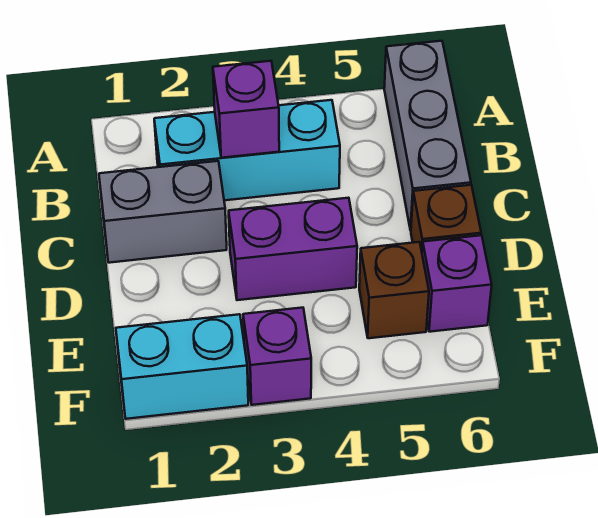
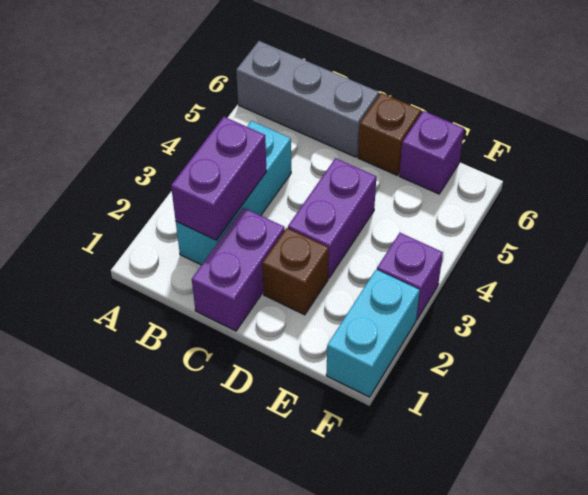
purple brick B3 level 2 -> purple brick B2:B3 level 2
grey brick C1:C2 level 1 -> purple brick C1:C2 level 1
brown brick E5 level 1 -> brown brick D2 level 1

